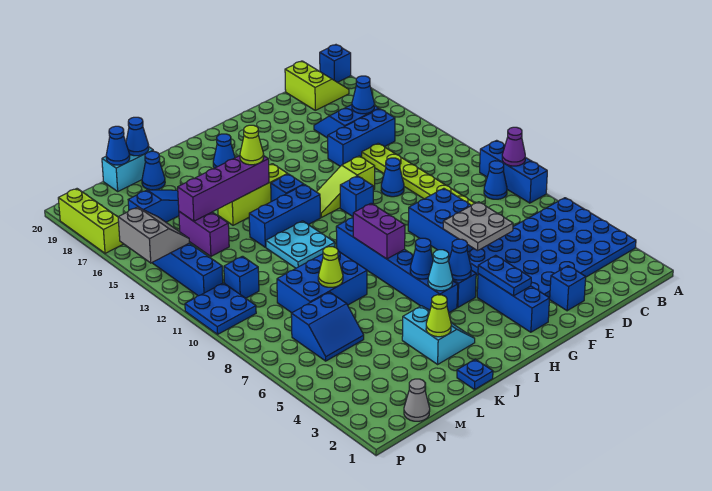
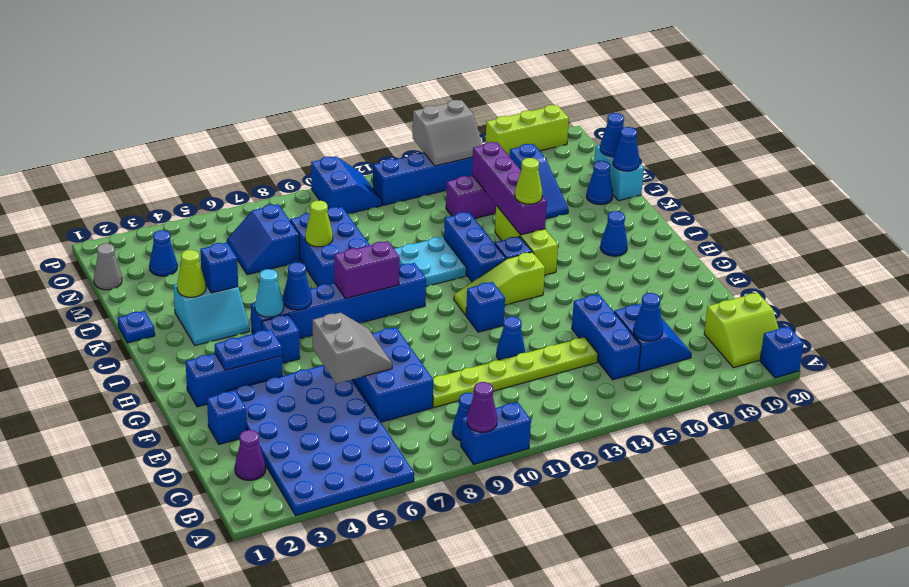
blue brick A8:A10 level 1 -> blue brick A9:A10 level 1
none -> purple cone C2 level 1
grey plate E6:F7 level 2 -> grey slope E6:F7 level 2 top 6
blue brick E7:F9 level 1 -> blue brick D7:F8 level 1
lime slope F13:H13 level 1 top F -> lime slope H12:H14 level 1 top 14
blue cone H5 level 2 -> blue cone N3 level 1
blue brick N11 level 1 -> blue brick K4 level 2
blue plate O10:P11 level 1 -> blue slope O10:P11 level 1 top 10

